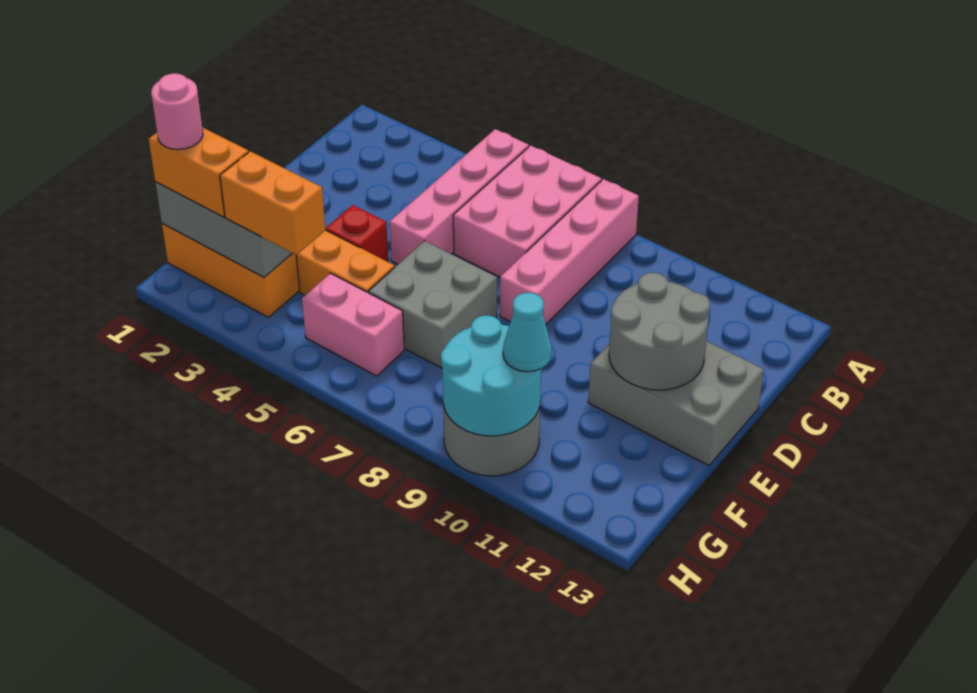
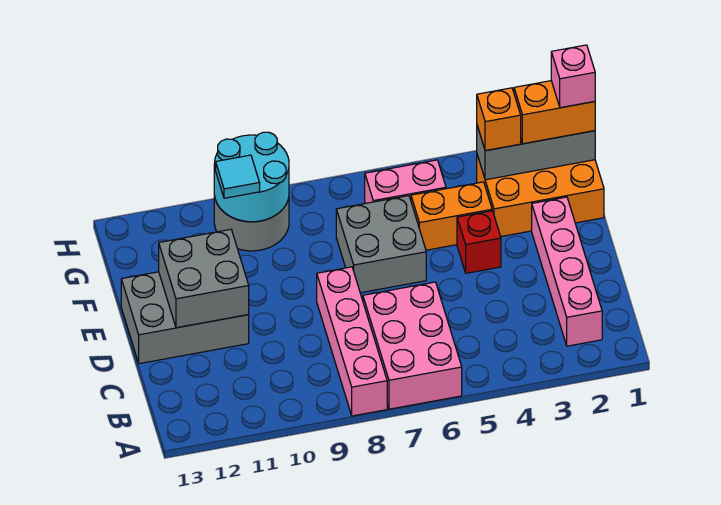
pink brick A5:D5 level 1 -> pink brick B2:E2 level 1
grey round brick D11:E12 level 2 -> grey brick D11:E12 level 2
pink round brick G1 level 4 -> pink brick G1 level 4
orange brick G3:G4 level 3 -> orange brick G3 level 3
cyan cone G10 level 3 -> cyan tile G10 level 3

